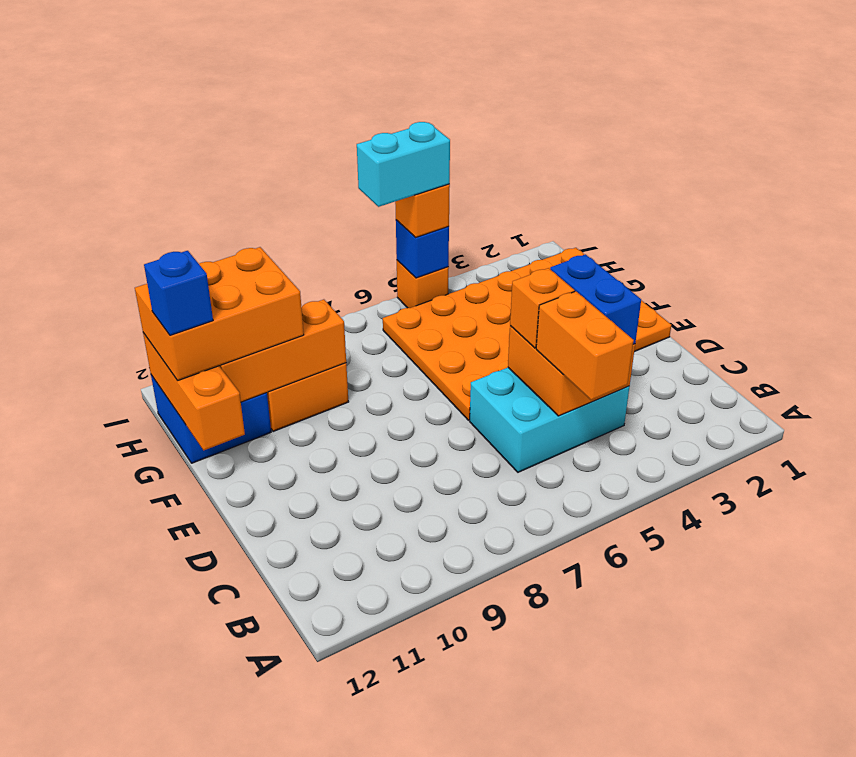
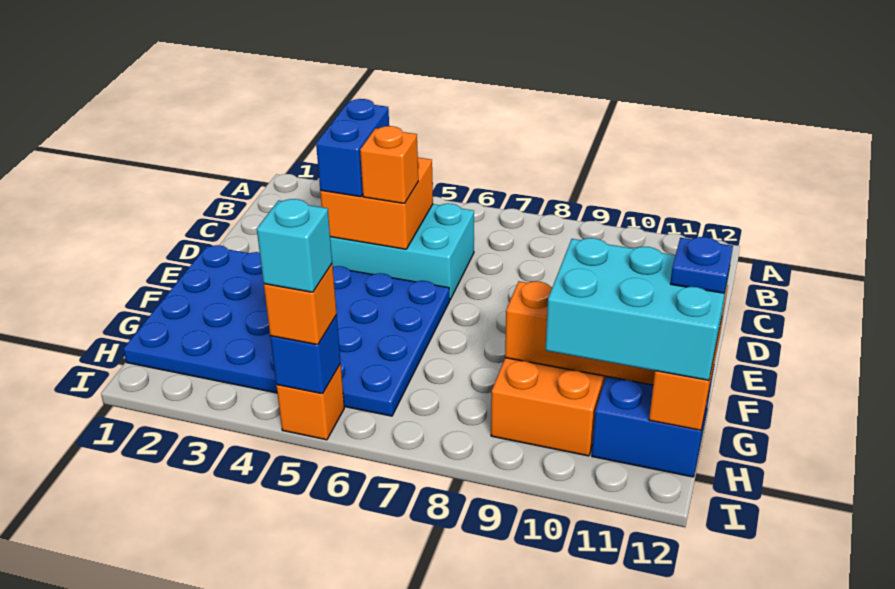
orange brick B5:C5 level 3 -> none
orange plate E1:H6 level 1 -> blue plate E1:H6 level 1
orange brick G10:H12 level 3 -> cyan brick G10:H12 level 3
blue brick G12 level 4 -> blue plate G12 level 4
cyan brick I5:I6 level 4 -> cyan brick I5 level 4

